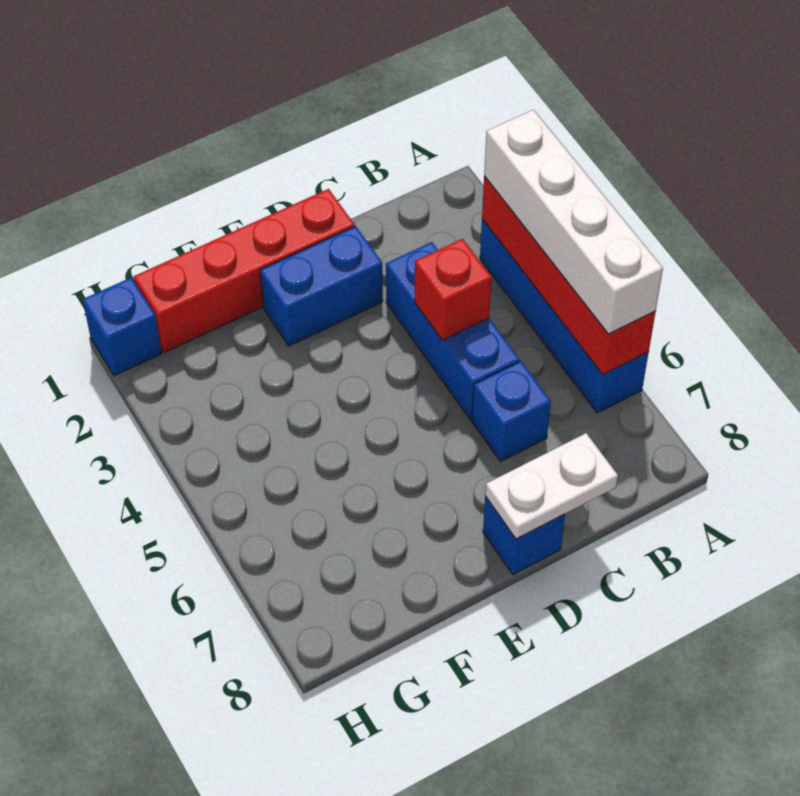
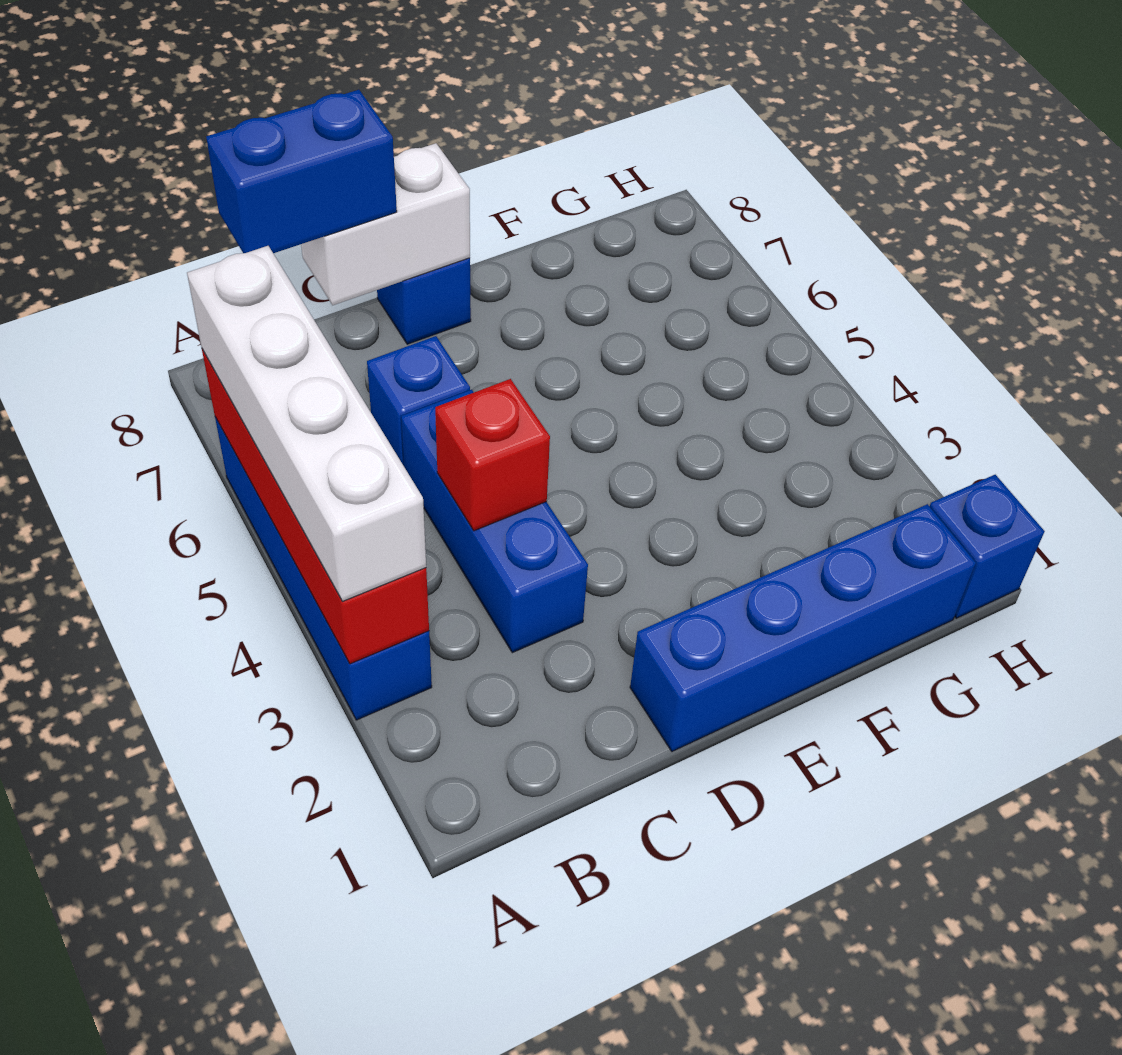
white plate C8:D8 level 2 -> white brick C8:D8 level 2
red brick D1:G1 level 1 -> blue brick D1:G1 level 1
blue brick D2:E2 level 1 -> blue brick B8:C8 level 3

